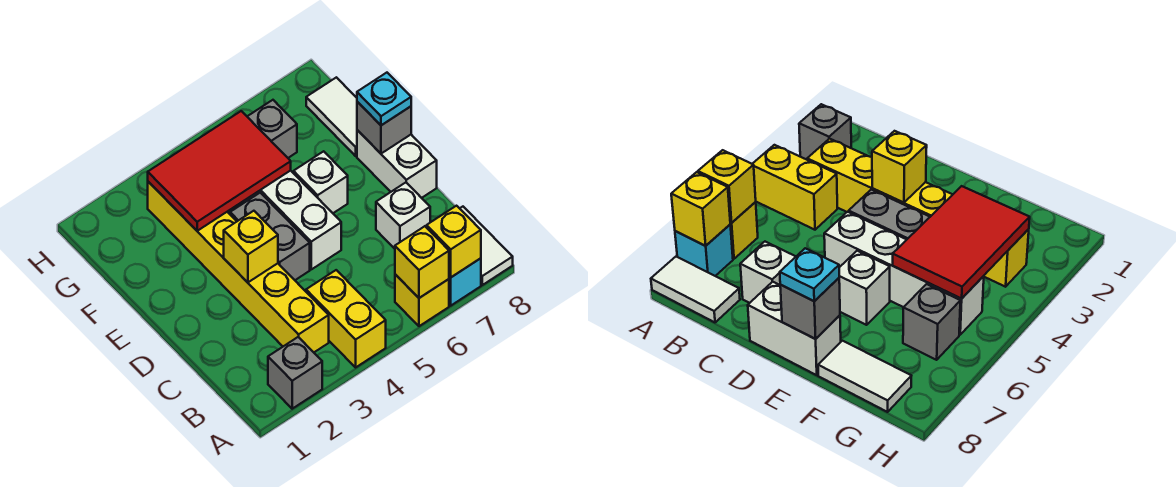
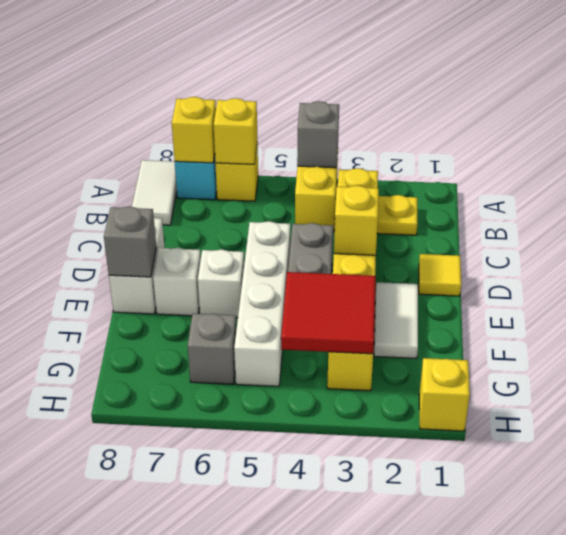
grey brick A2 level 1 -> grey brick A4 level 2
none -> yellow plate B2 level 1
white brick C7 level 1 -> white brick E7 level 1
none -> yellow tile D1 level 1
cyan plate E8 level 3 -> none
red tile F3:G5 level 2 -> red tile F3:G4 level 2
white tile F8:G8 level 1 -> white tile E2:F2 level 1
none -> yellow brick H1 level 1

